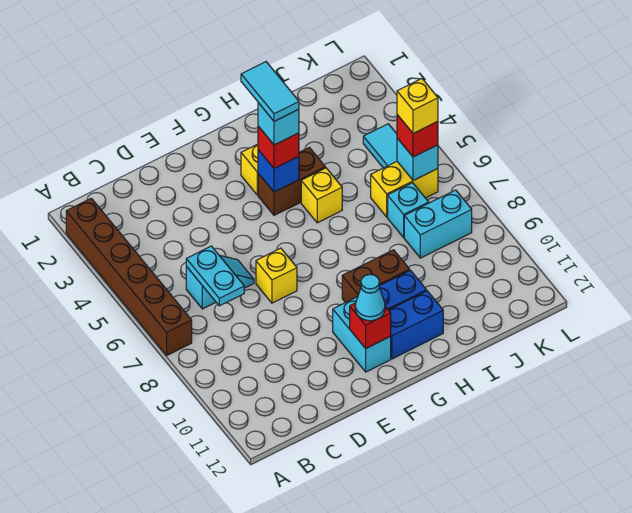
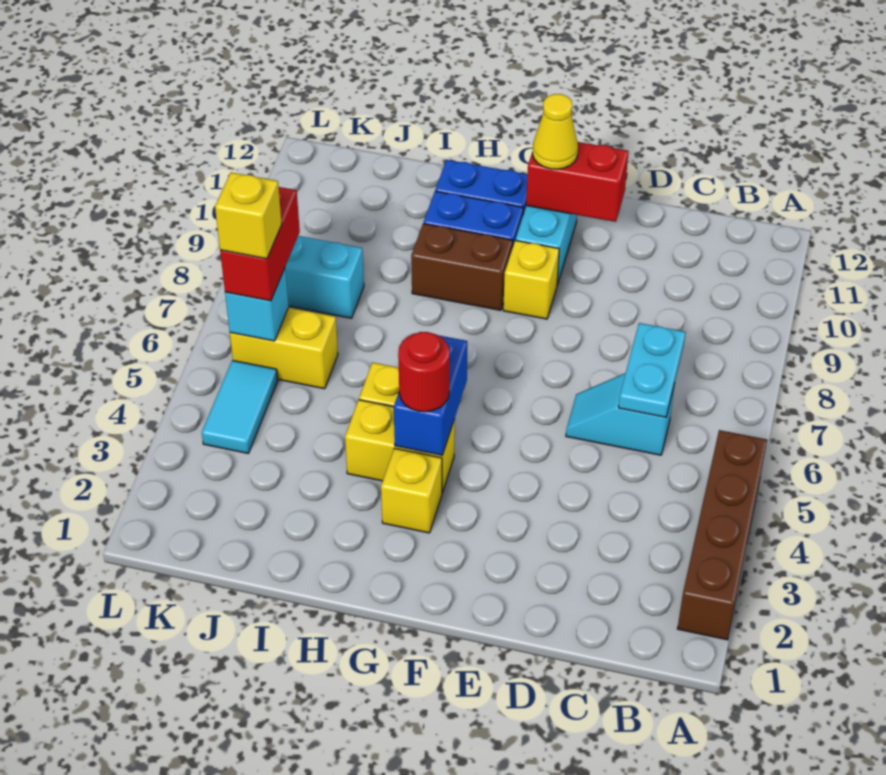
brown brick A2:A7 level 1 -> brown brick A2:A5 level 1
yellow brick E7 level 1 -> yellow brick F9 level 1
red brick F11 level 2 -> red brick E11:F11 level 2
cyan cone F11 level 3 -> yellow cone F11 level 3
cyan tile G3:G4 level 5 -> none
brown brick G4:H4 level 1 -> yellow brick G4:H4 level 1
blue brick G4 level 2 -> blue brick G4:G5 level 2
red brick G4 level 3 -> red round brick G4 level 3
cyan brick G4 level 4 -> none
cyan brick J7 level 1 -> none
red brick K6 level 3 -> red brick K6:K7 level 3

